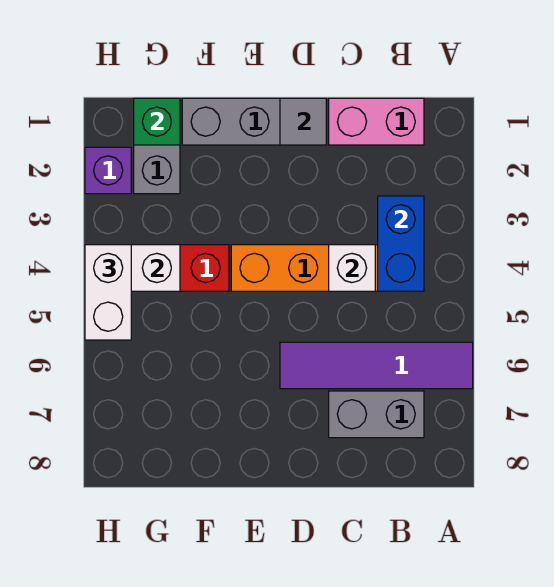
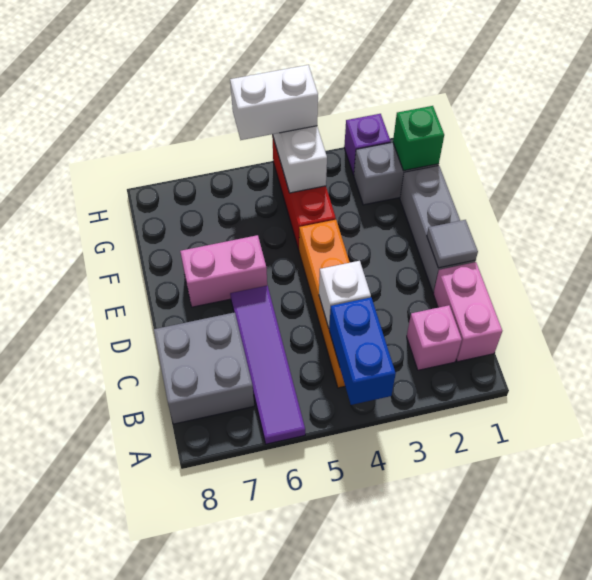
none -> pink brick B2 level 1
blue brick B3:B4 level 2 -> blue brick A4:B4 level 2
grey brick B7:C7 level 1 -> grey brick B7:C8 level 1
none -> pink brick E6:E7 level 1

